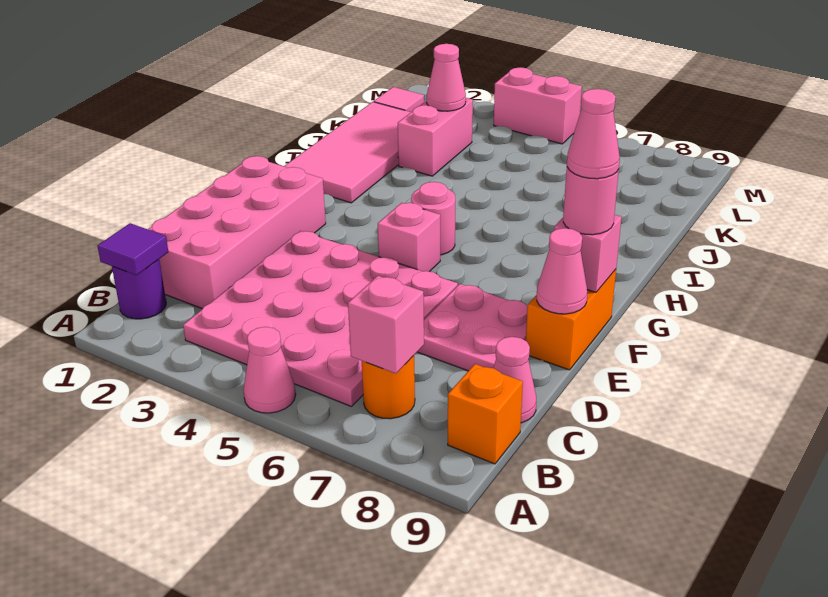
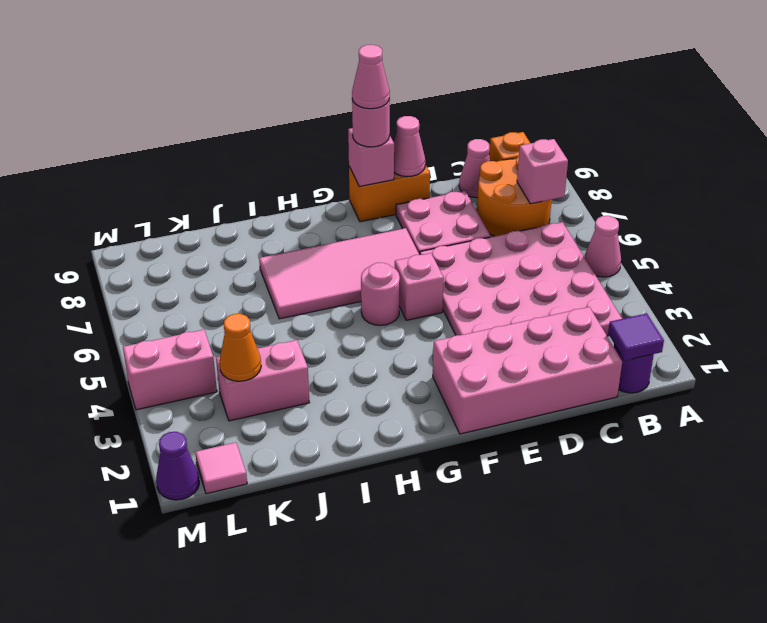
orange round brick B7 level 1 -> orange round brick B7:C8 level 1
pink tile H1:K2 level 1 -> pink tile F6:I7 level 1
pink cone K3 level 2 -> orange cone K3 level 2
none -> purple cone M1 level 1
pink brick M4:M5 level 1 -> pink brick L4:M4 level 1

